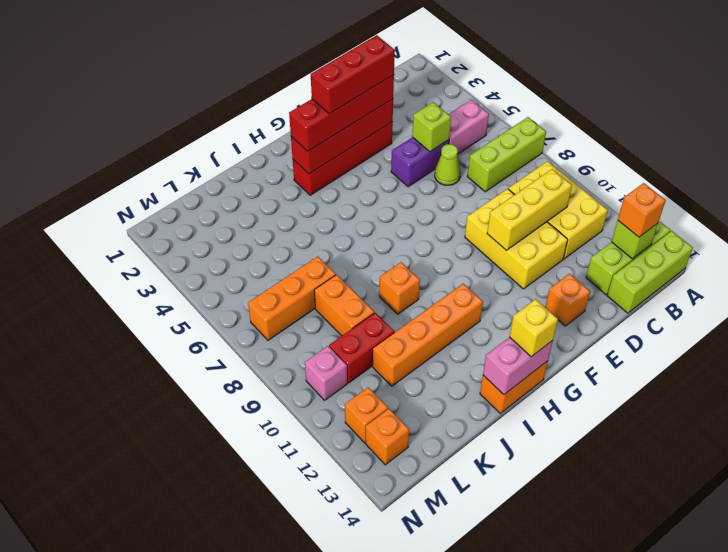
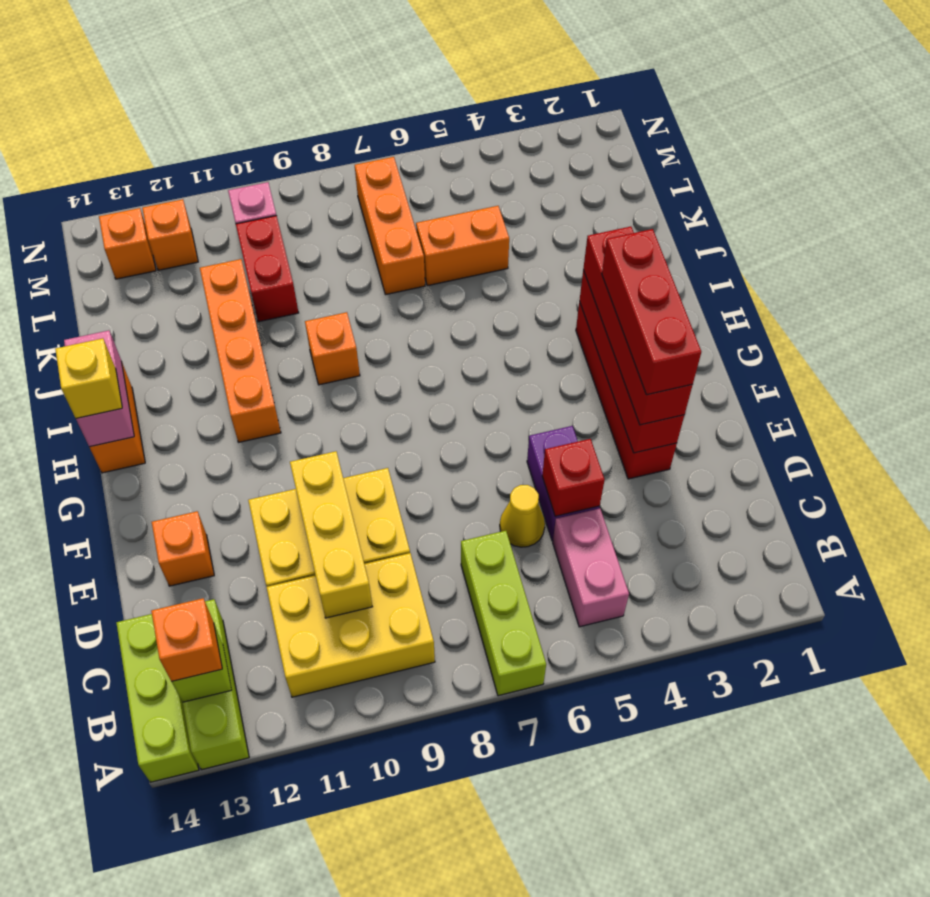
lime brick D5 level 2 -> red brick D5 level 2
lime cone D6 level 1 -> yellow cone D6 level 1
orange brick K8:K9 level 1 -> orange brick K5:K6 level 1

